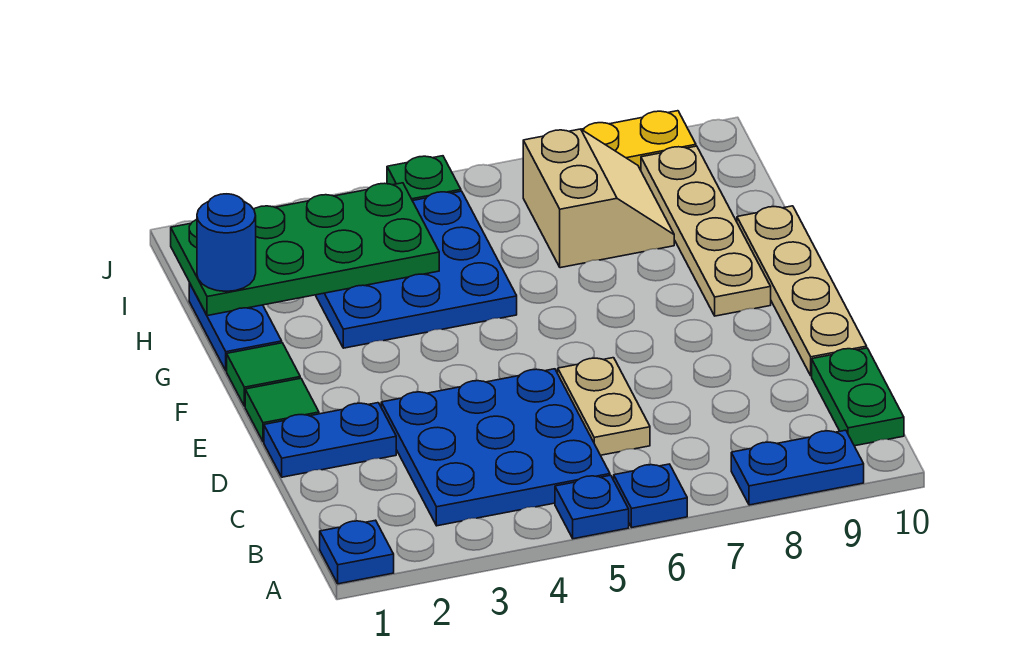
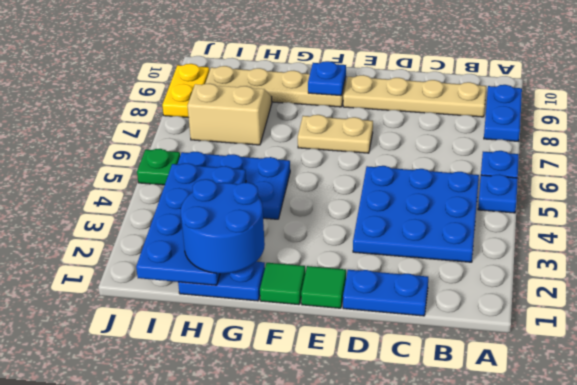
blue plate A1 level 1 -> blue plate F9 level 2
green plate B10:C10 level 1 -> none
tan plate C6:D6 level 1 -> tan plate E7:F7 level 1
blue plate D1:D2 level 1 -> blue plate C1:D1 level 1
tan plate D10:G10 level 1 -> tan plate B9:E9 level 1
blue plate G3:I5 level 1 -> blue plate G4:I5 level 1
green plate H1:I4 level 2 -> blue plate H1:I4 level 2
blue round brick H1 level 3 -> blue round brick G1:H2 level 3

